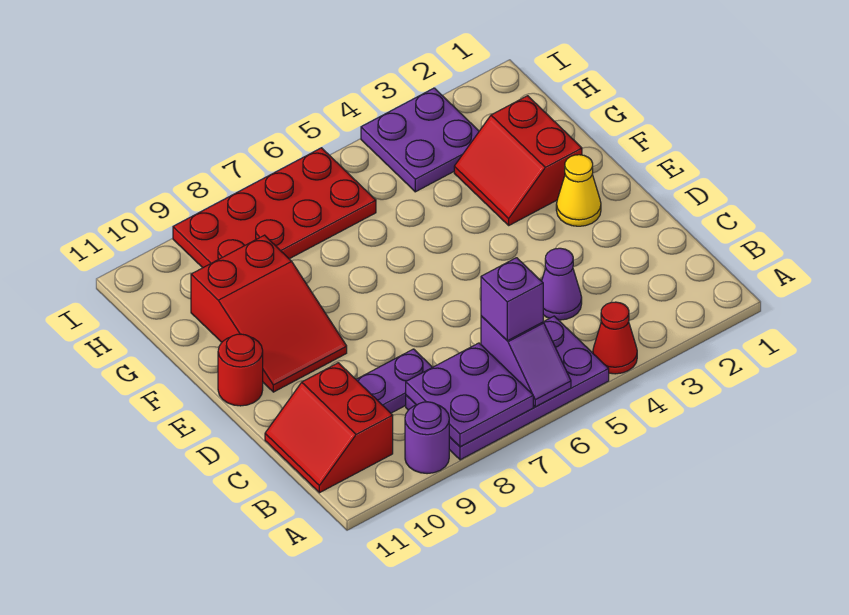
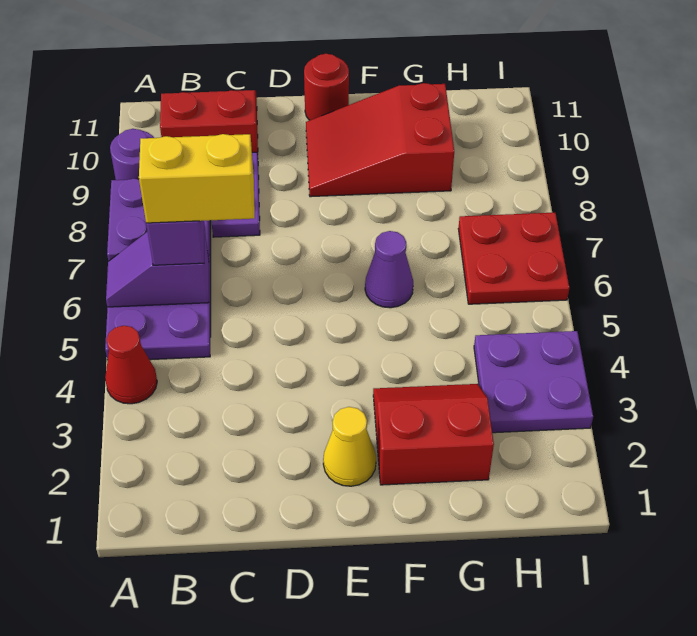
none -> yellow brick B6:C6 level 4
purple cone C4 level 1 -> purple cone F6 level 1
red plate H6:I9 level 1 -> red plate H6:I7 level 1

